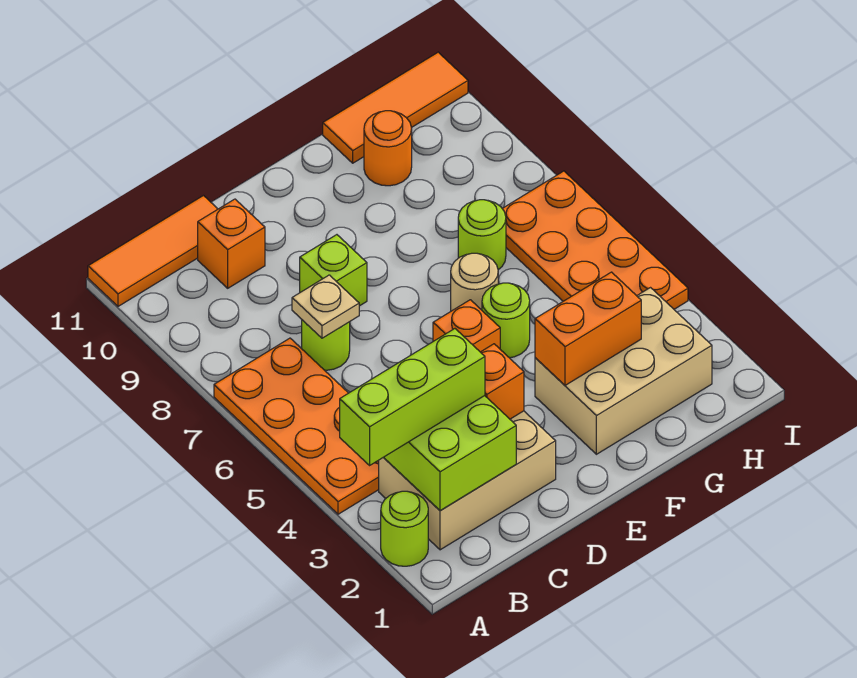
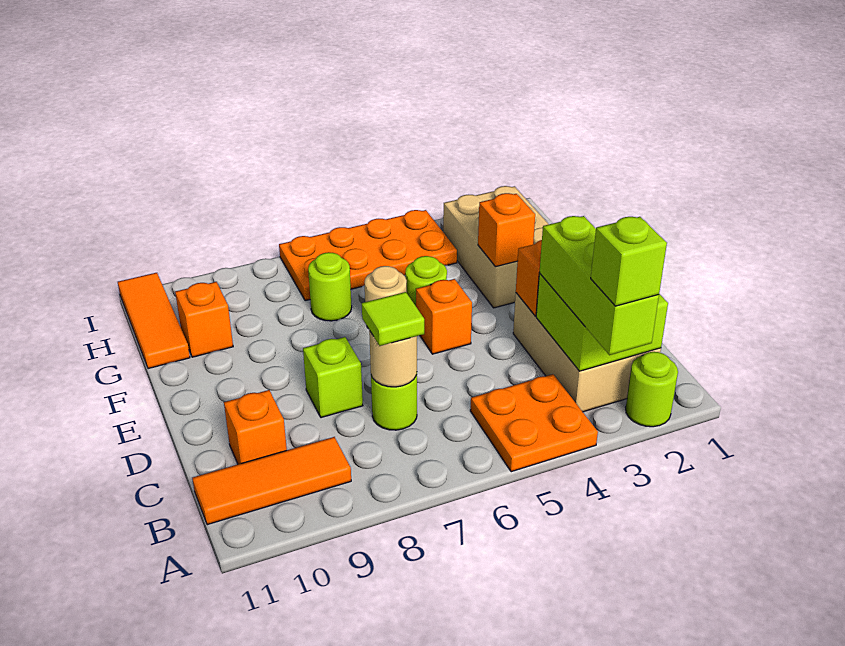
none -> lime brick A3 level 4
orange plate A4:B7 level 1 -> orange plate A4:B5 level 1
orange tile A11:C11 level 1 -> orange tile B9:B11 level 1
tan plate C7 level 2 -> tan round brick C7 level 2
none -> lime tile C7 level 3
orange brick F3:G3 level 2 -> orange brick F3 level 2
orange round brick G10 level 1 -> orange brick G10 level 1

